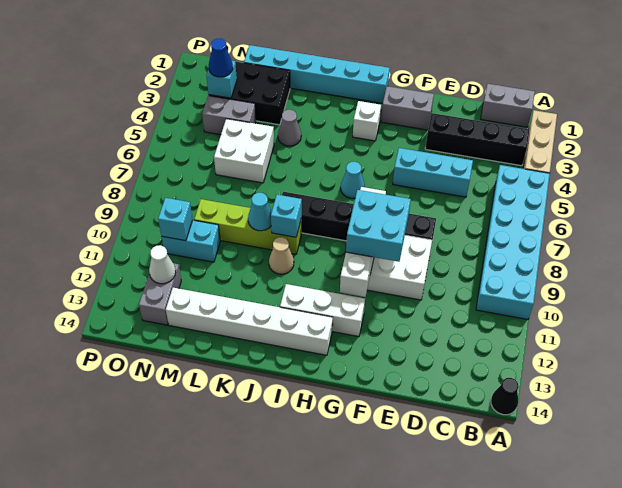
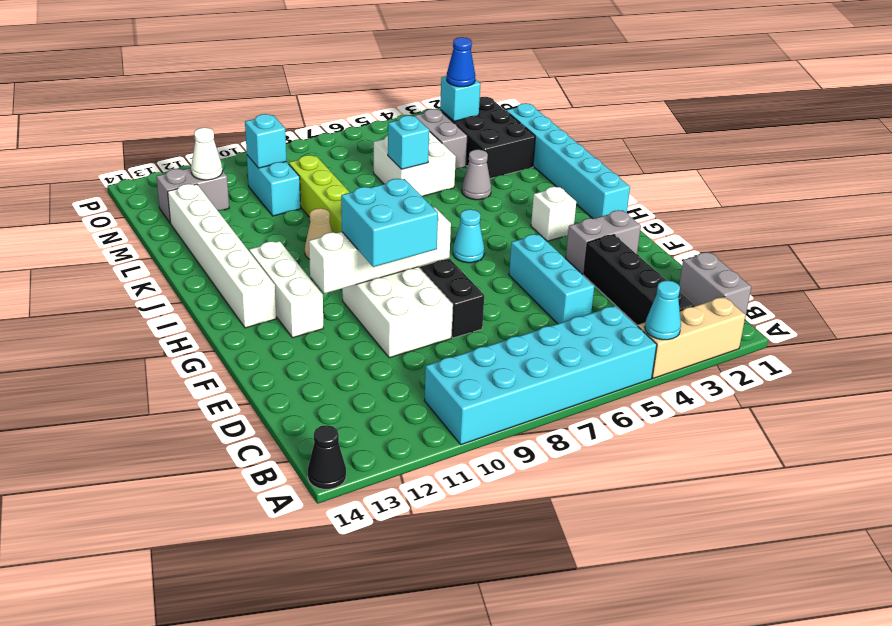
grey brick F2:G2 level 1 -> grey brick F2:F3 level 1
cyan brick J9 level 2 -> cyan brick L6 level 2
cyan cone K9 level 2 -> cyan cone A4 level 2

